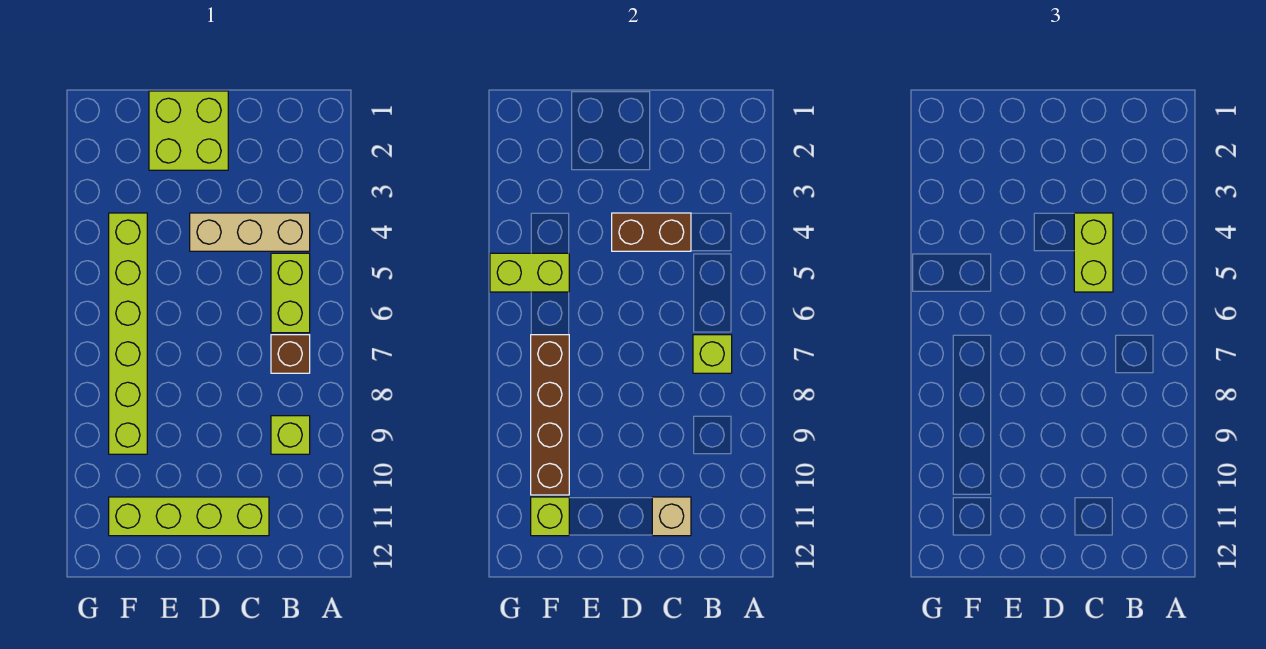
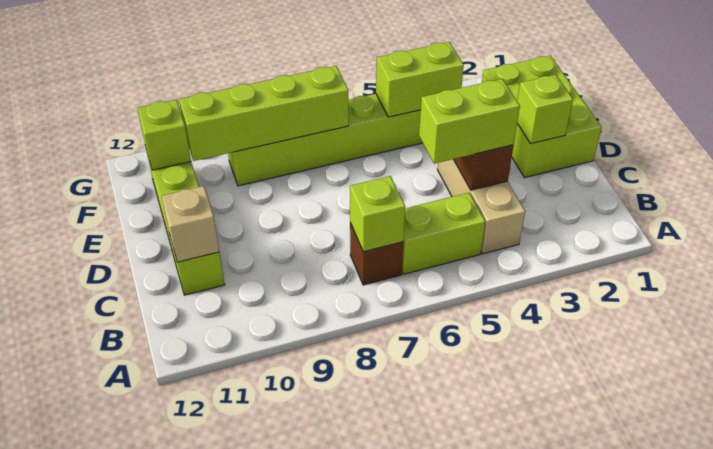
lime brick B9 level 1 -> lime brick D2 level 2
lime brick D1:E2 level 1 -> lime brick D1:F2 level 1
lime brick F5:G5 level 2 -> lime brick F4:F5 level 2
brown brick F7:F10 level 2 -> lime brick F7:F10 level 2

